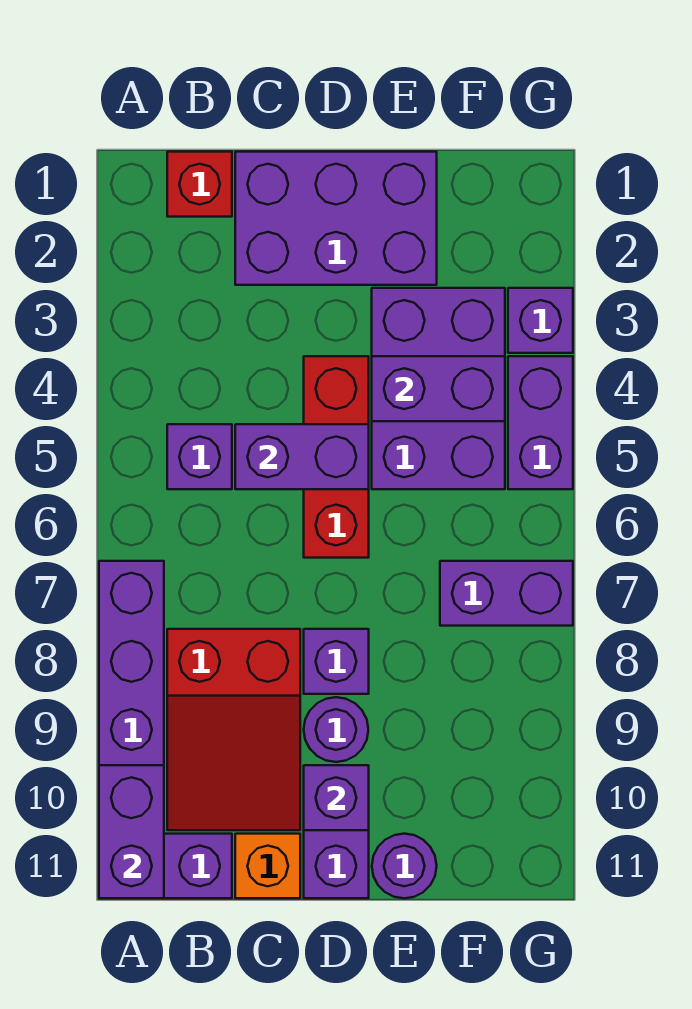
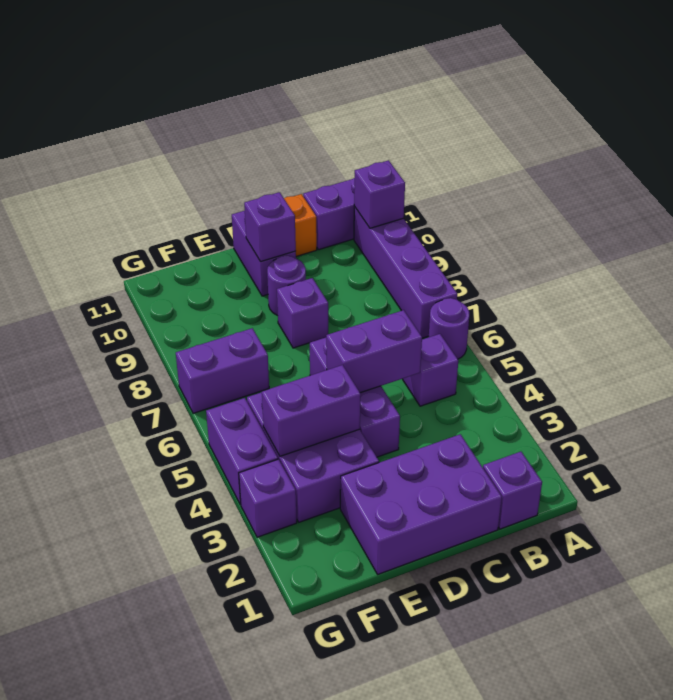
purple brick A10:A11 level 2 -> purple brick A10 level 2
red brick B1 level 1 -> purple brick B1 level 1
red slope B8:C10 level 1 top 8 -> none
red brick D4:D6 level 1 -> purple brick D4:D6 level 1
purple round brick E11 level 1 -> purple round brick A6 level 1

